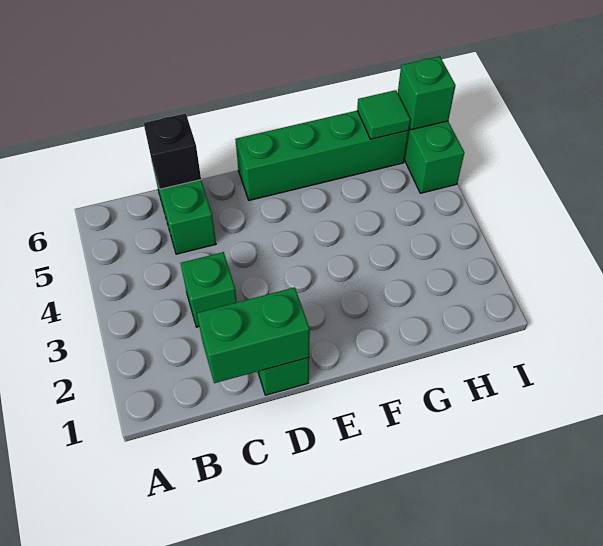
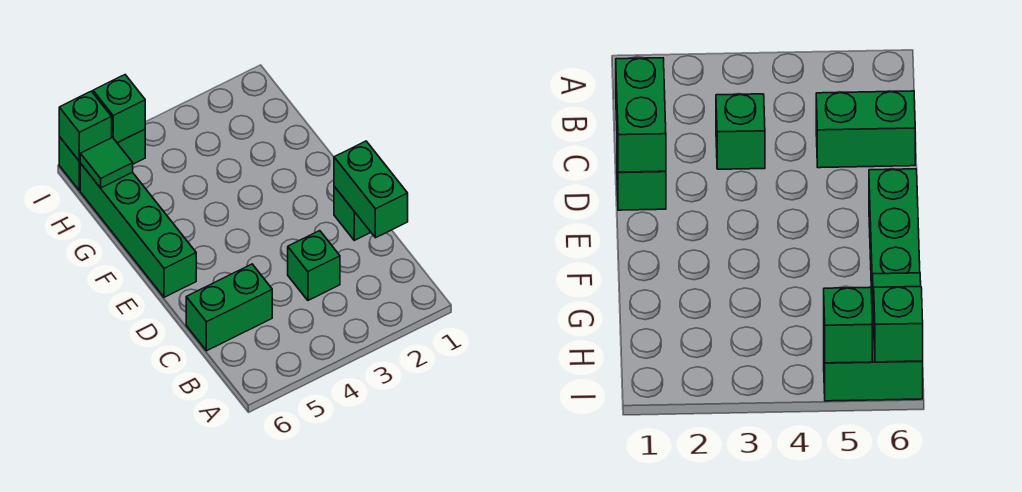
black brick C6 level 2 -> none
none -> green brick I5 level 2

